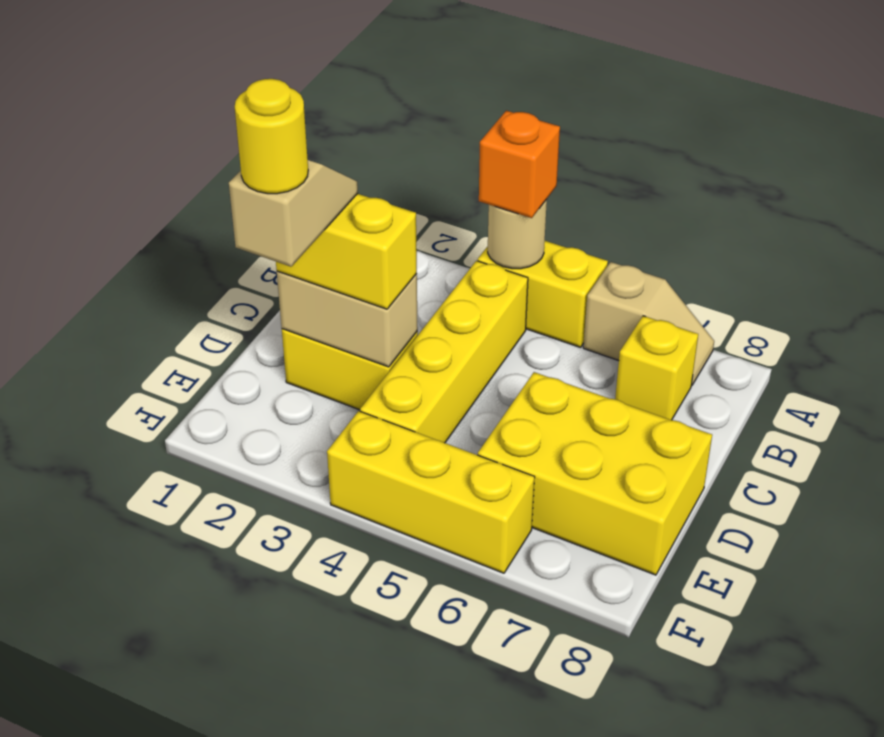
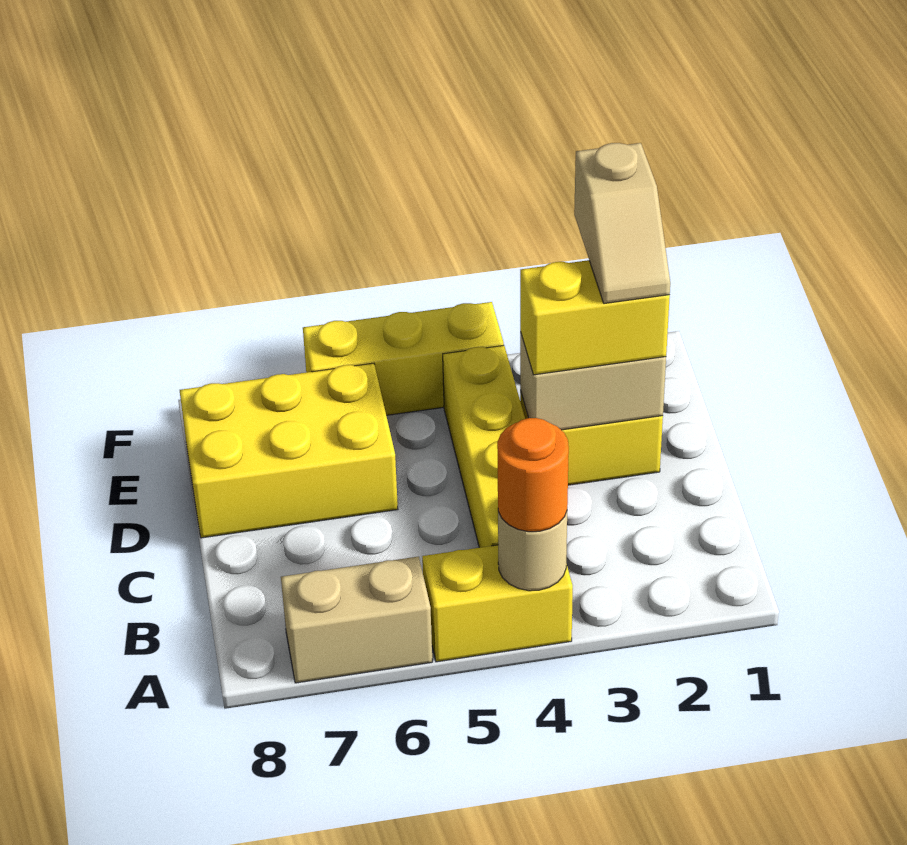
orange brick A4 level 3 -> orange round brick A4 level 3
tan slope A6:A7 level 1 top 6 -> tan brick A6:A7 level 1
yellow brick B7 level 1 -> none
yellow round brick E2 level 5 -> none

